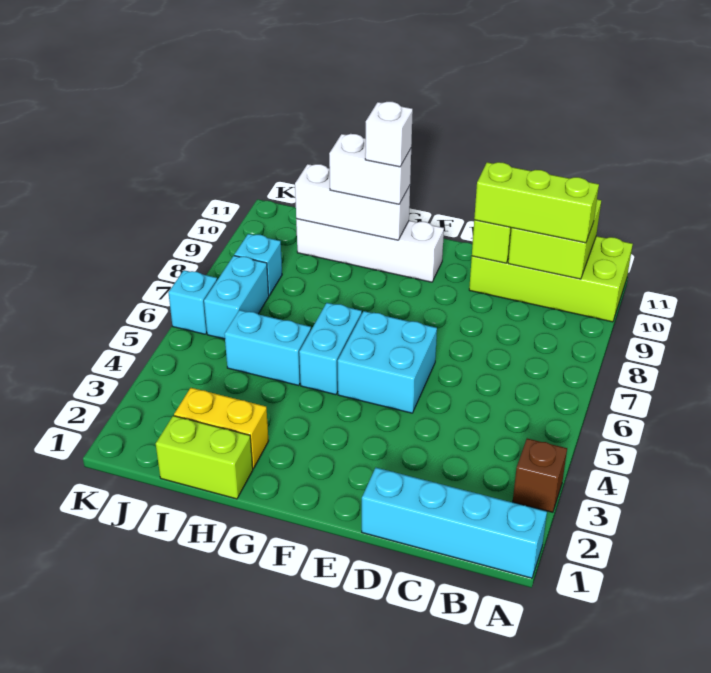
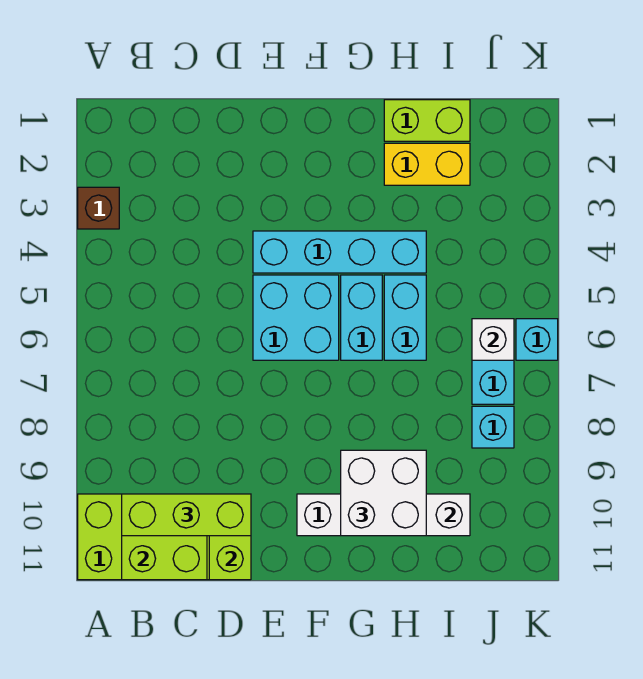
cyan brick A1:D1 level 1 -> cyan brick E4:H4 level 1
white brick G10:H10 level 3 -> white brick G9:H10 level 3
white brick G10 level 4 -> white brick J6 level 2
cyan brick H5:I5 level 1 -> cyan brick H5:H6 level 1

